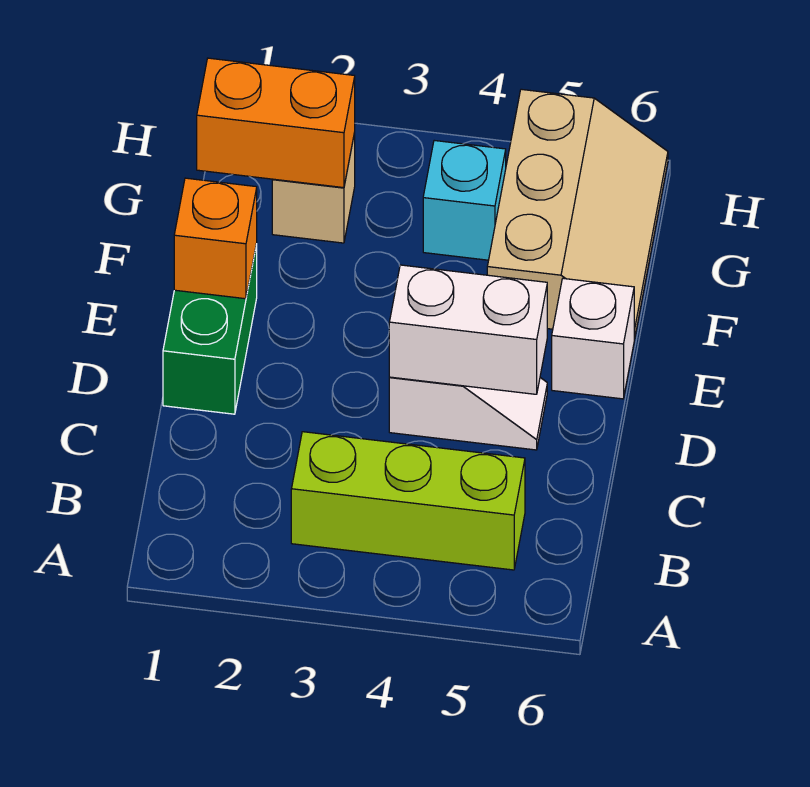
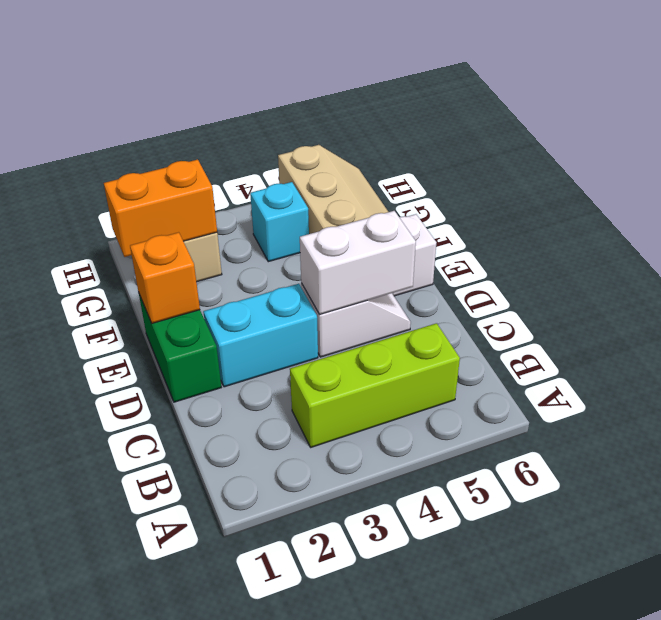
none -> cyan brick D2:D3 level 1

